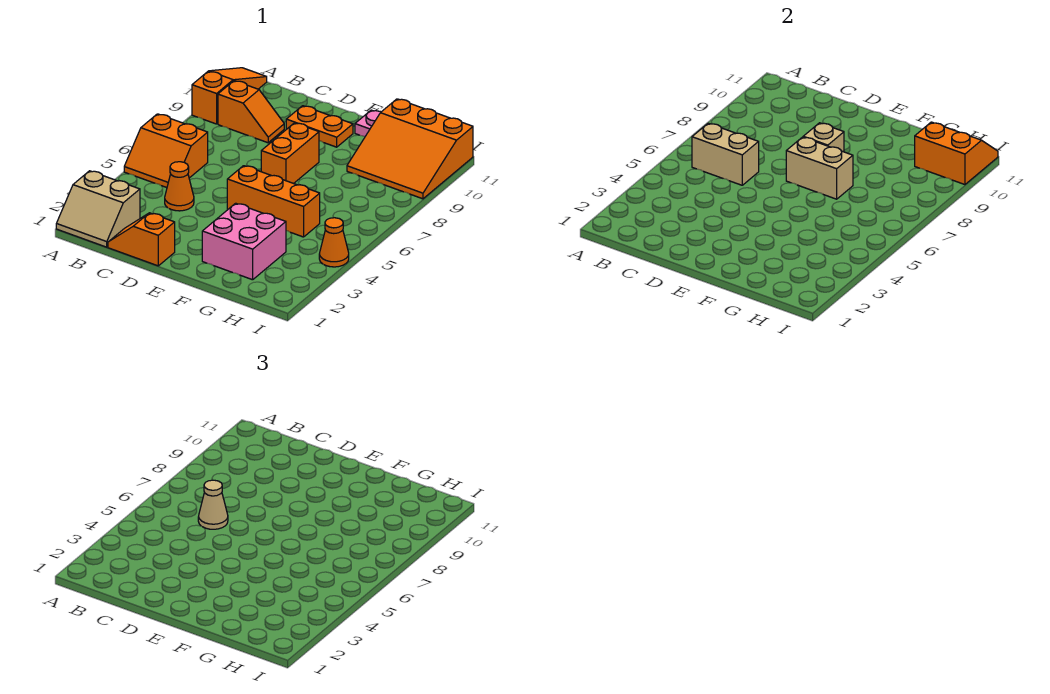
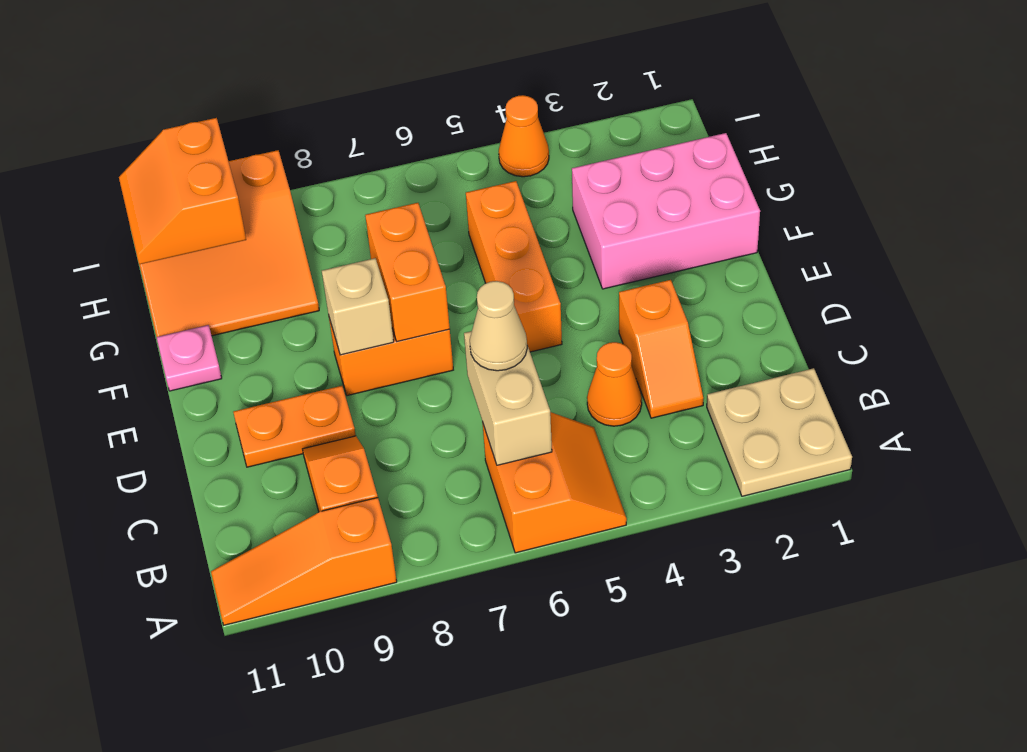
tan slope A1:B2 level 1 top 2 -> tan plate A1:B2 level 1
orange slope C1:D1 level 1 top D -> orange slope C3:D3 level 1 top D
orange plate D10:E10 level 1 -> orange plate D9:D10 level 1
tan brick E7:F7 level 2 -> orange brick E7:F7 level 2
pink brick F2:G3 level 1 -> pink brick F1:G3 level 1
orange slope G9:I11 level 1 top 11 -> orange slope G9:I11 level 1 top I

